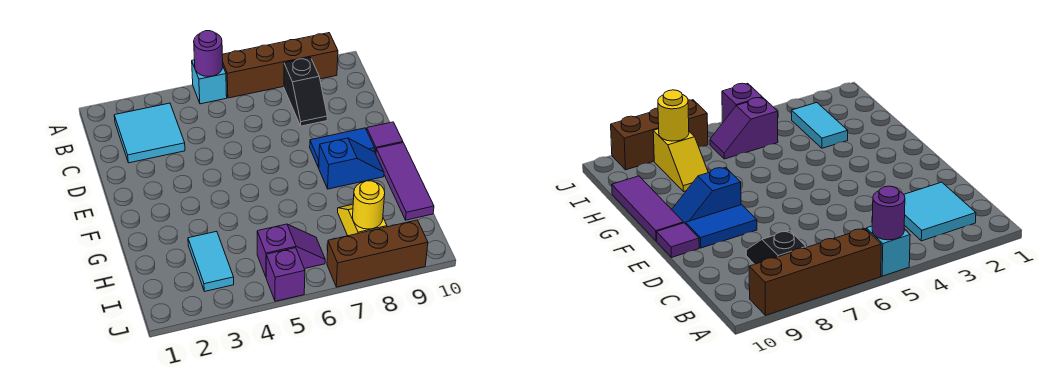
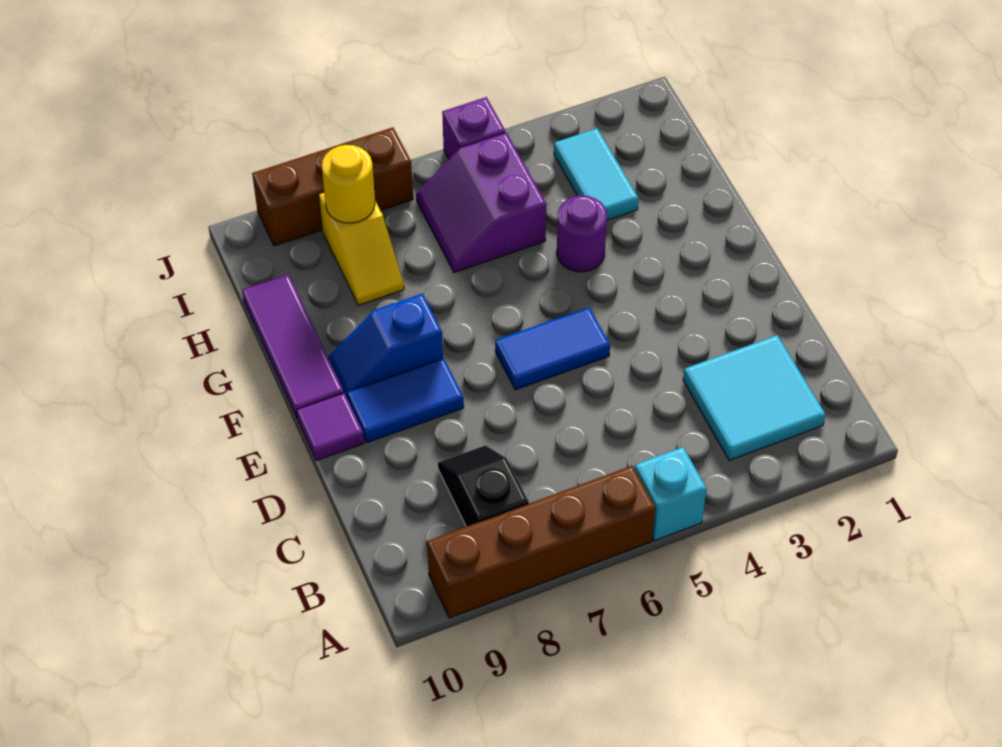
purple round brick A5 level 2 -> purple round brick G4 level 1
none -> blue tile E5:E6 level 1
purple slope I5:I6 level 1 top 5 -> purple slope H5:I6 level 1 top 5

